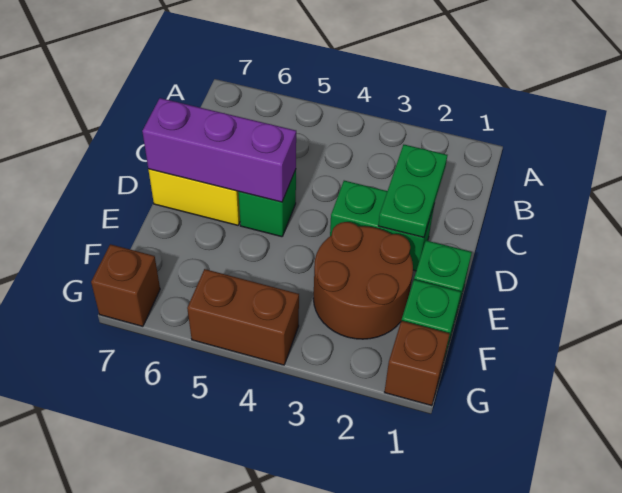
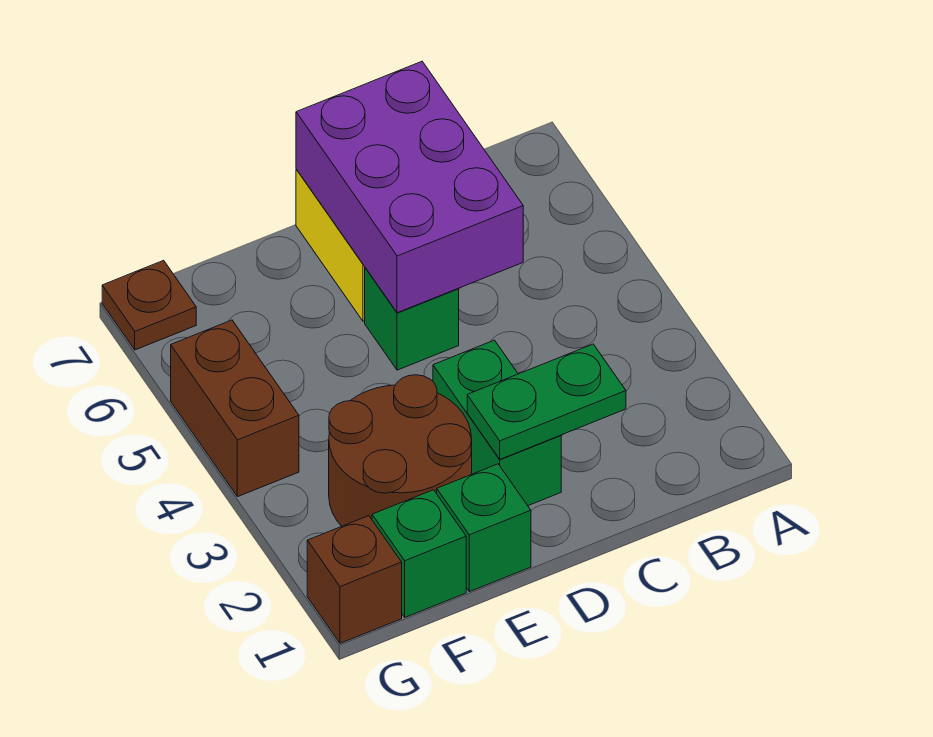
purple brick D5:D7 level 2 -> purple brick C5:D7 level 2
brown brick G7 level 1 -> brown plate G7 level 1

